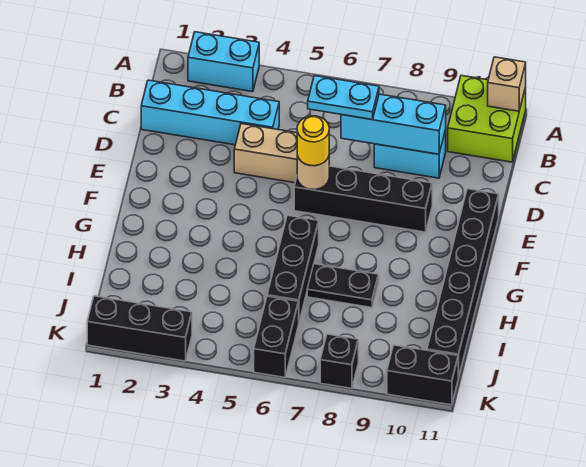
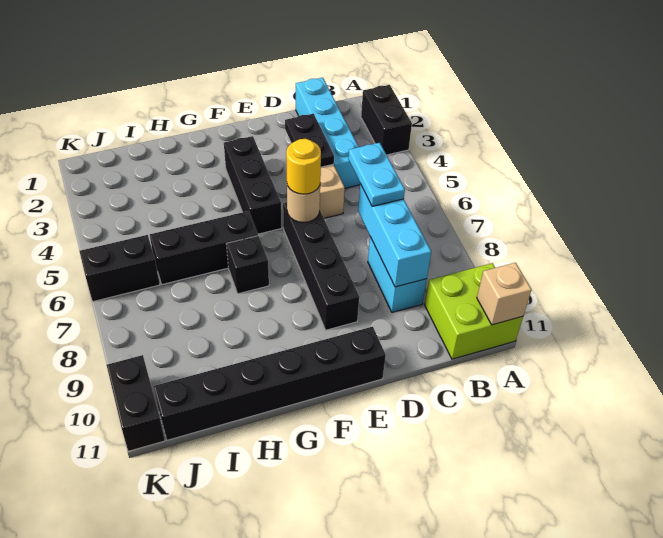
cyan brick A2:A3 level 1 -> black brick A2:A3 level 1
black plate H7:H8 level 1 -> black plate D3:D4 level 2
black brick K1:K3 level 1 -> black brick F3:F5 level 1
black brick K8 level 1 -> black brick G7 level 1

